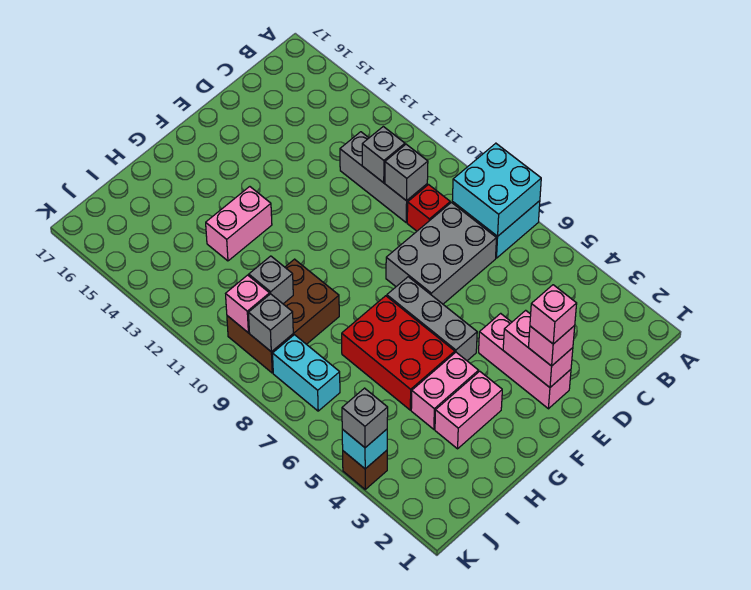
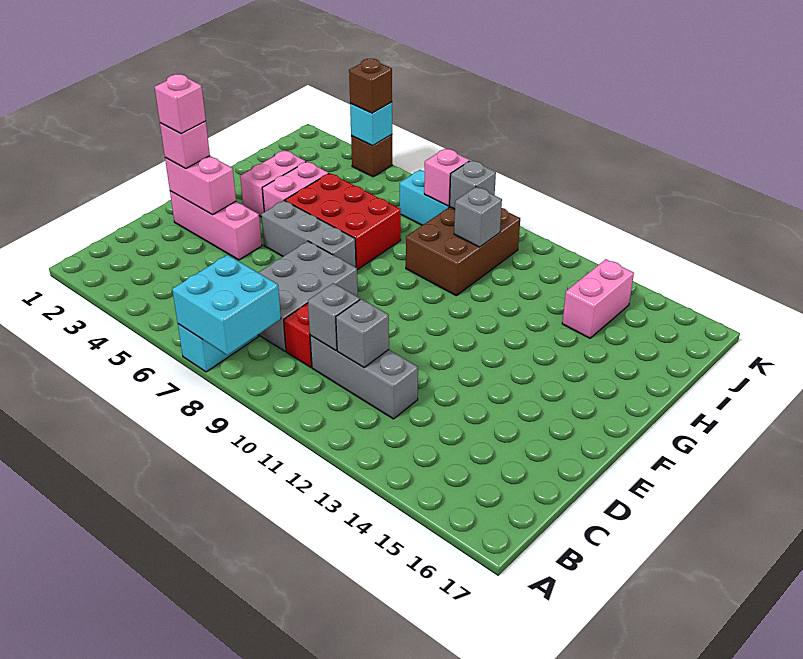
pink brick G13:H13 level 1 -> pink brick I14:J14 level 1
pink brick J10 level 2 -> pink brick J8 level 2
grey brick K4 level 3 -> brown brick K4 level 3

